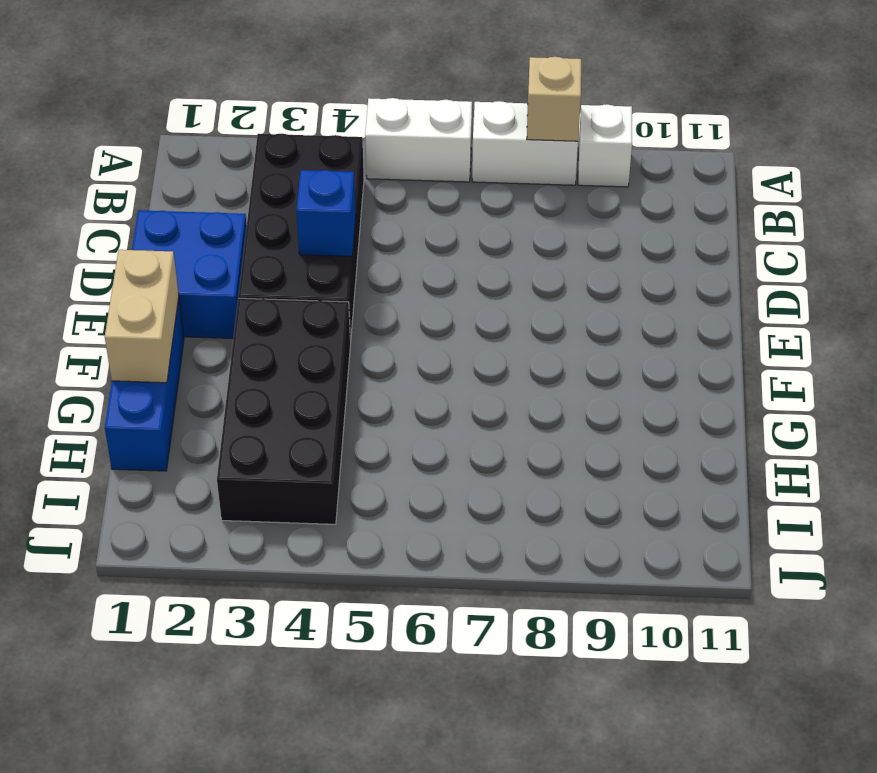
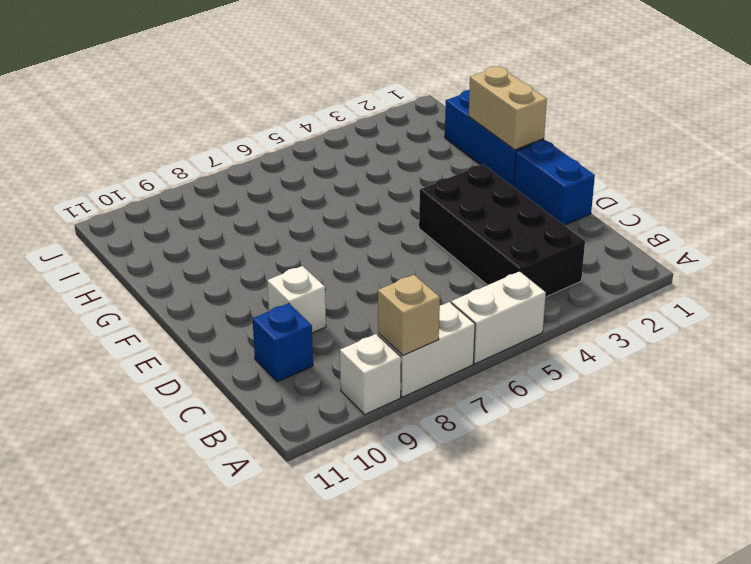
blue brick D1:E2 level 1 -> blue brick D1:E1 level 1
blue brick D4 level 2 -> blue brick C10 level 1
none -> white brick D9 level 1
black brick F3:I4 level 1 -> none

